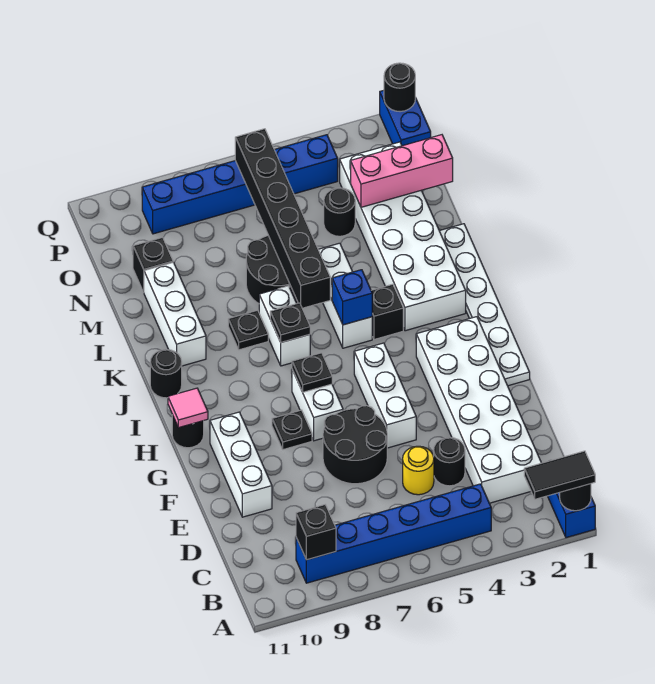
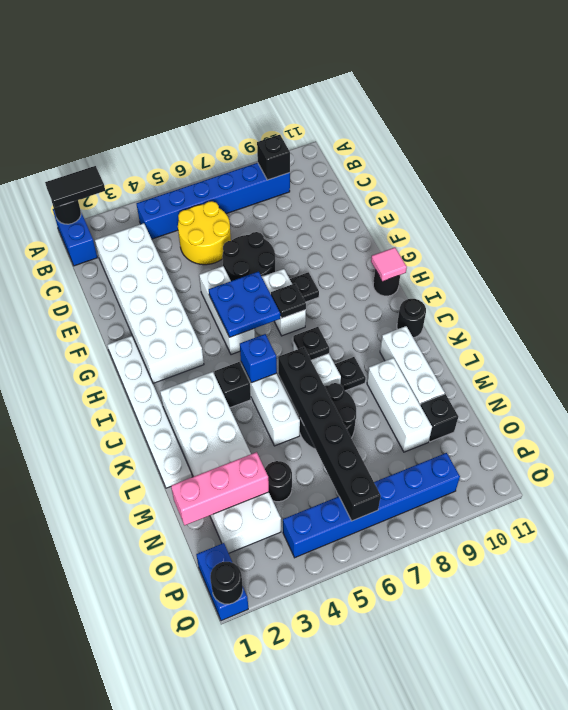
black round brick D4 level 1 -> none
yellow round brick D5 level 1 -> yellow round brick C5:D6 level 1
white brick E10:G10 level 1 -> white brick L9:N9 level 1
none -> blue plate G5:H6 level 2

